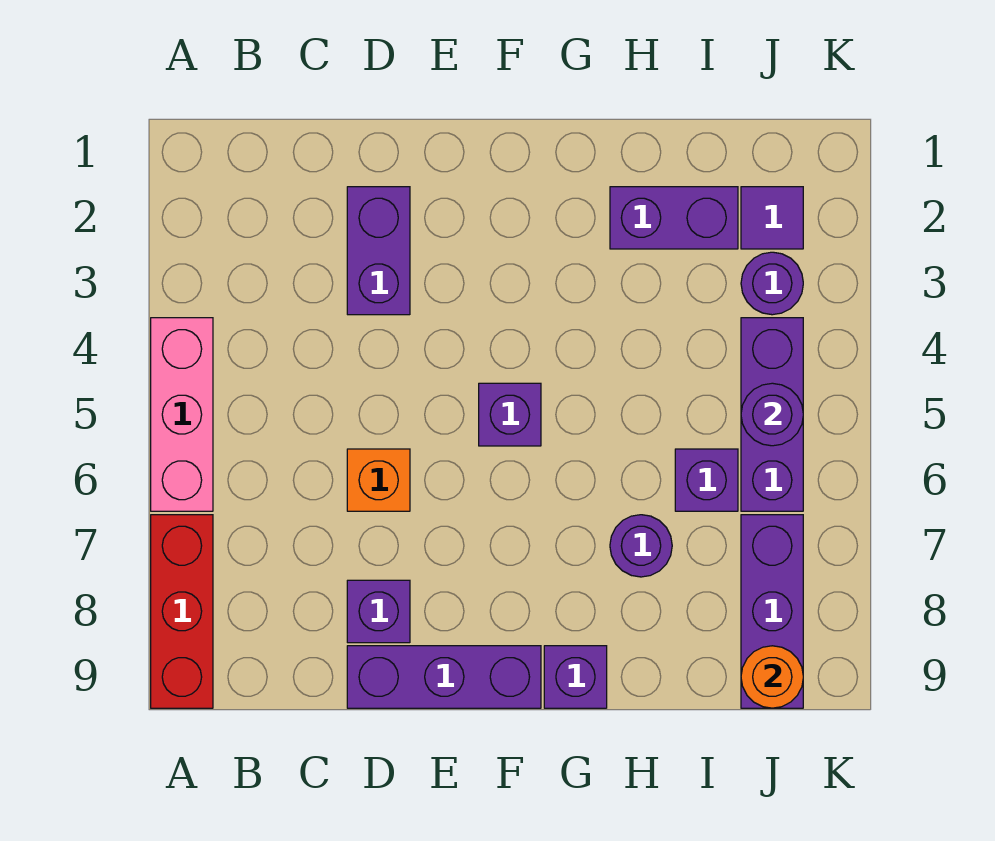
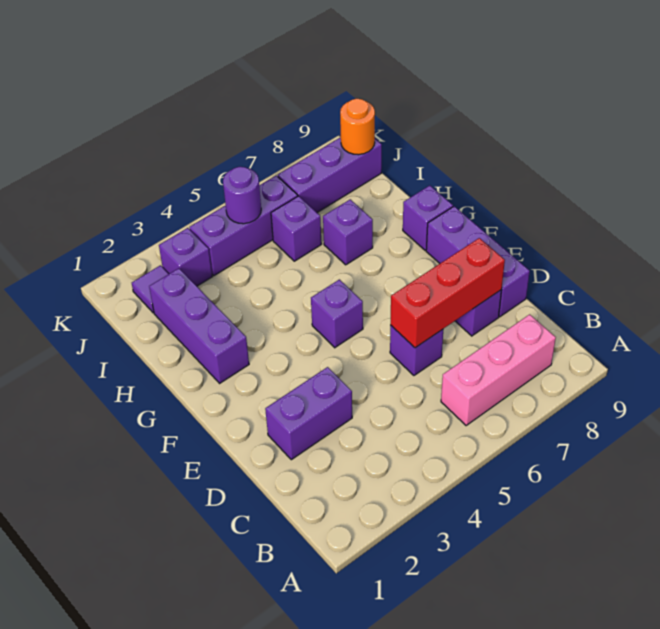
pink brick A4:A6 level 1 -> pink brick B6:B8 level 1
red brick A7:A9 level 1 -> red brick D6:D8 level 2
orange brick D6 level 1 -> purple brick D6 level 1
purple brick H2:I2 level 1 -> purple brick G2:I2 level 1
purple round brick H7 level 1 -> purple brick H7 level 1
purple round brick J3 level 1 -> purple brick J3 level 1

